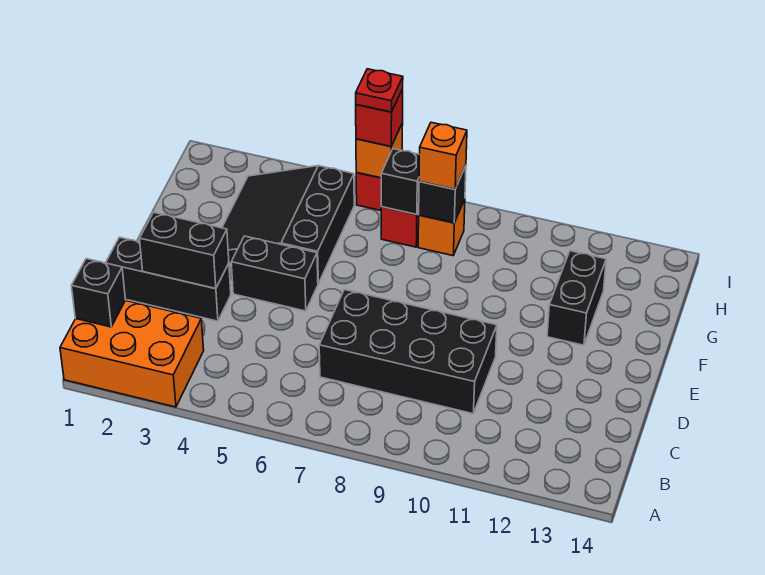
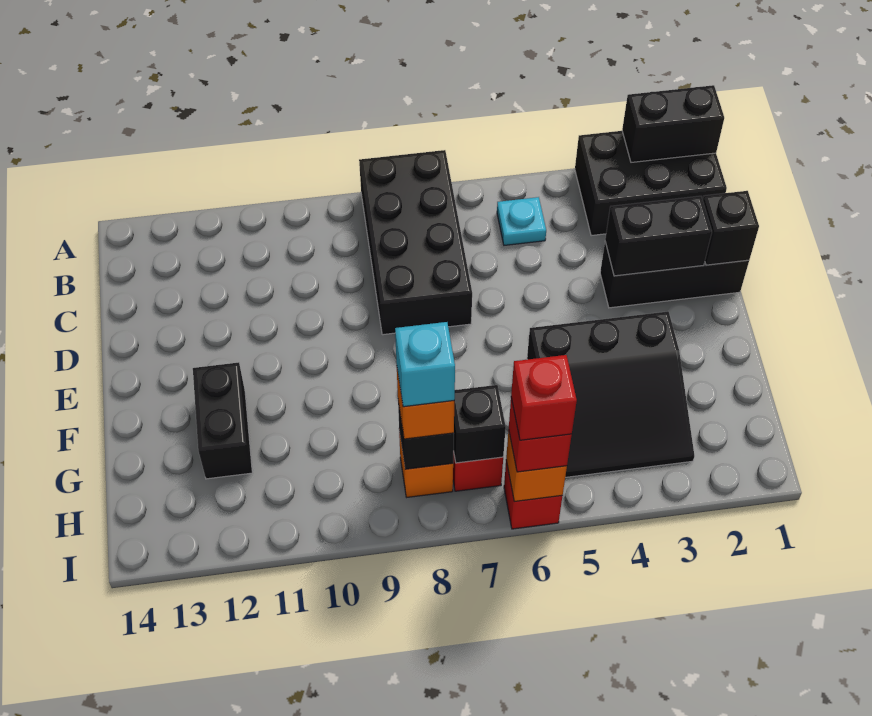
orange brick A1:B3 level 1 -> black brick A1:B3 level 1
black brick B1 level 2 -> black brick D1 level 2
none -> cyan plate B5 level 1
black brick C7:D10 level 1 -> black brick A7:D8 level 1
black brick E4:E5 level 1 -> black brick A1:A2 level 2
black slope F3:H5 level 1 top 5 -> black slope F3:H5 level 1 top F
none -> cyan brick H8 level 4
red plate I6 level 4 -> red brick I6 level 4

